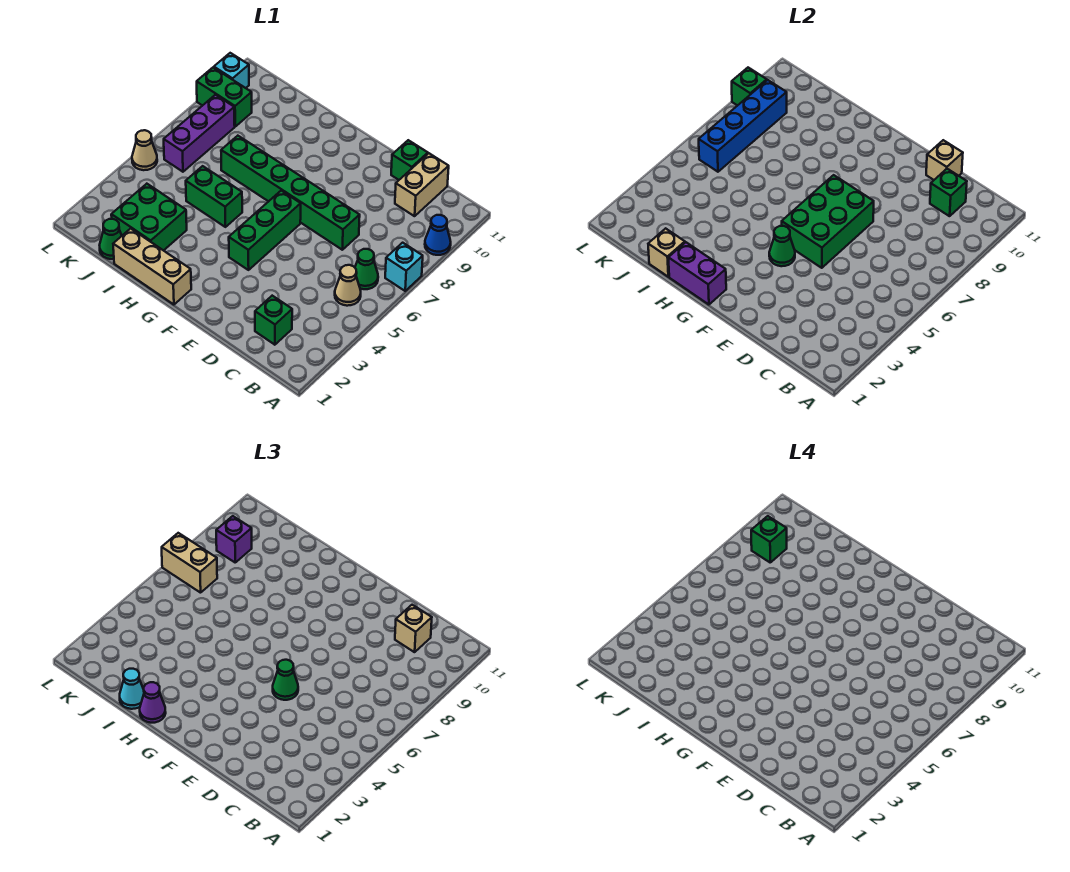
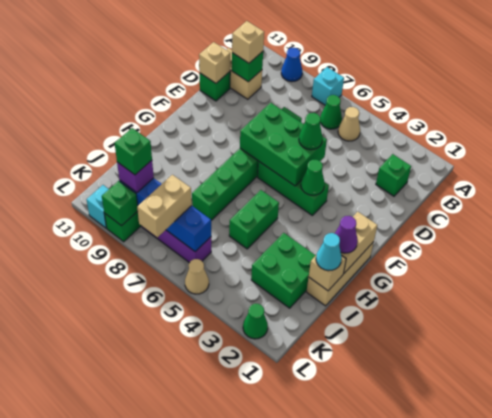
purple brick G1:H1 level 2 -> tan brick G1:H1 level 2
green cone J1 level 1 -> green cone L2 level 1

